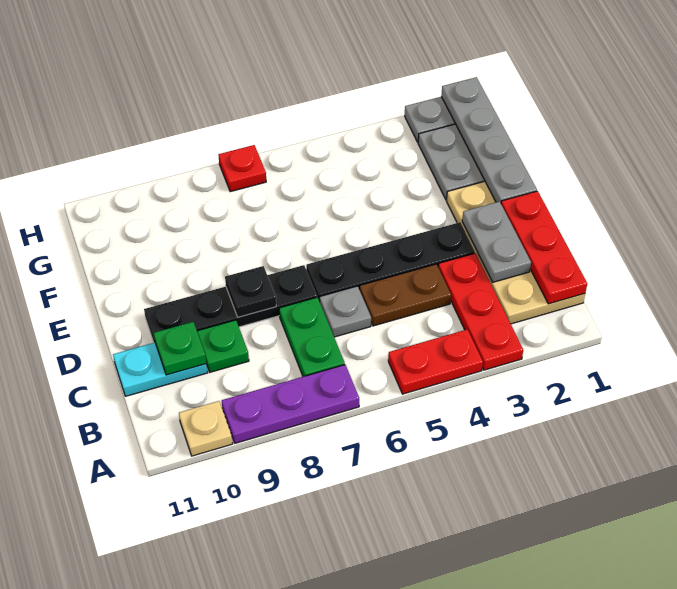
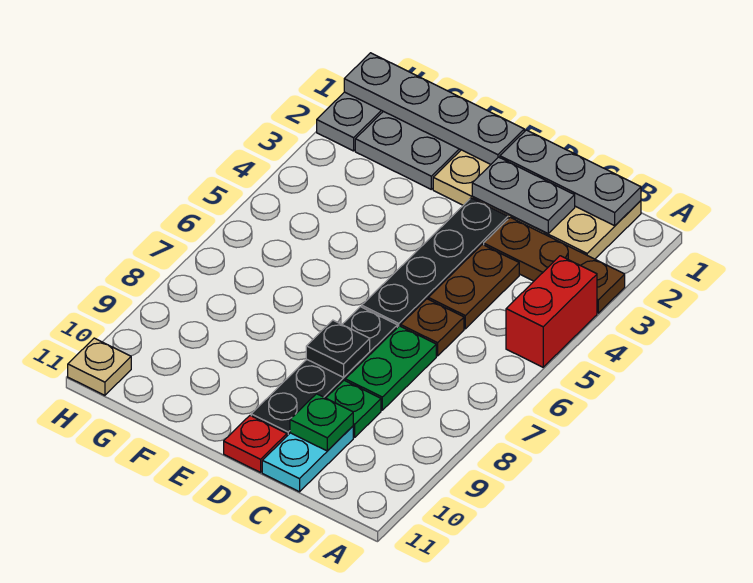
red plate A3:C3 level 1 -> brown plate A3:C3 level 1
red plate A4:A5 level 1 -> red brick A4:A5 level 1
purple plate A7:A9 level 1 -> none
tan plate A10 level 1 -> tan plate H11 level 1
red plate B1:D1 level 2 -> grey plate B1:D1 level 2
green plate B7:C7 level 1 -> green plate C7:C8 level 1
grey plate C6 level 1 -> brown plate C6 level 1
red plate H7 level 1 -> red plate D11 level 1

